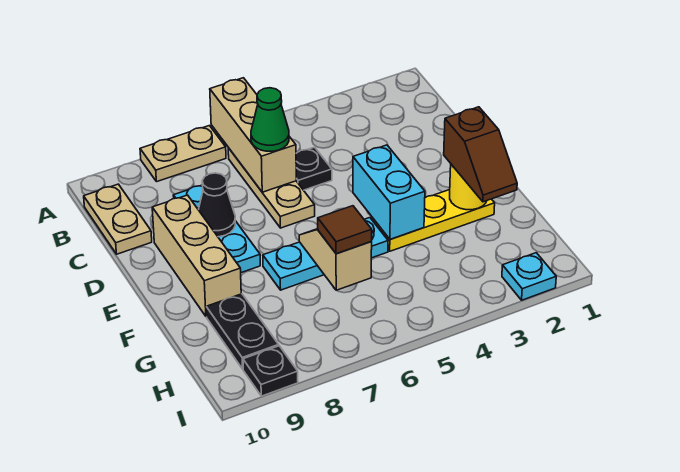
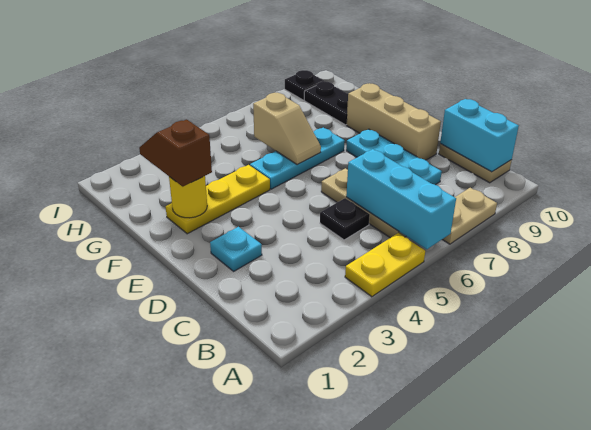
none -> yellow plate A4:A5 level 1
tan brick A6:C6 level 2 -> cyan brick A6:C6 level 2
green cone C6 level 3 -> none
black cone D8 level 2 -> none
cyan brick E4:F4 level 2 -> cyan brick B10:C10 level 2
brown tile G6 level 3 -> none
cyan plate I2 level 1 -> cyan plate D2 level 1

